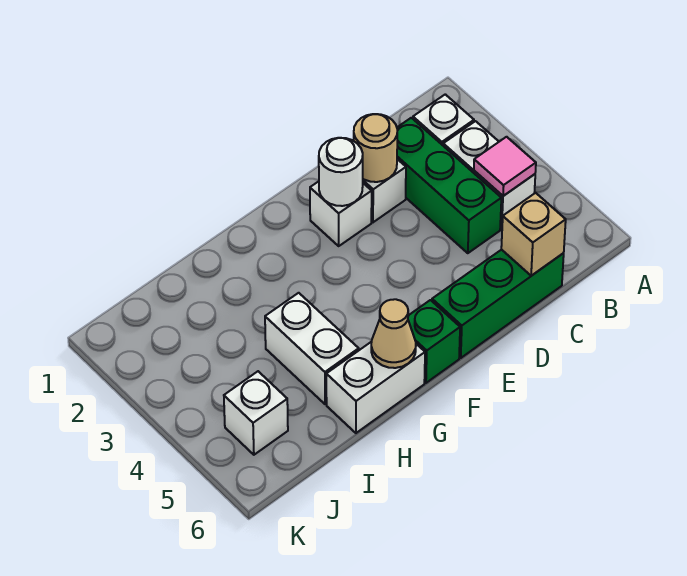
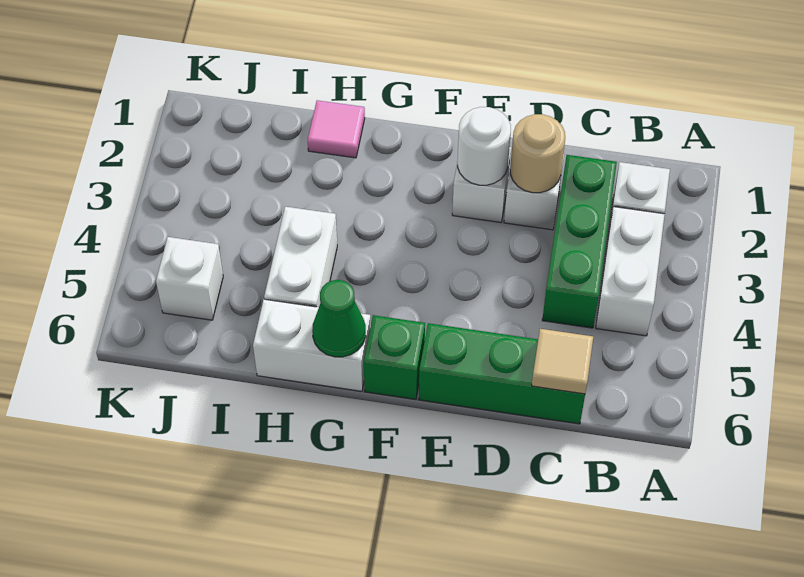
pink tile B4 level 2 -> pink tile H1 level 1
tan brick C6 level 2 -> tan tile C6 level 2
tan cone G6 level 2 -> green cone G6 level 2

